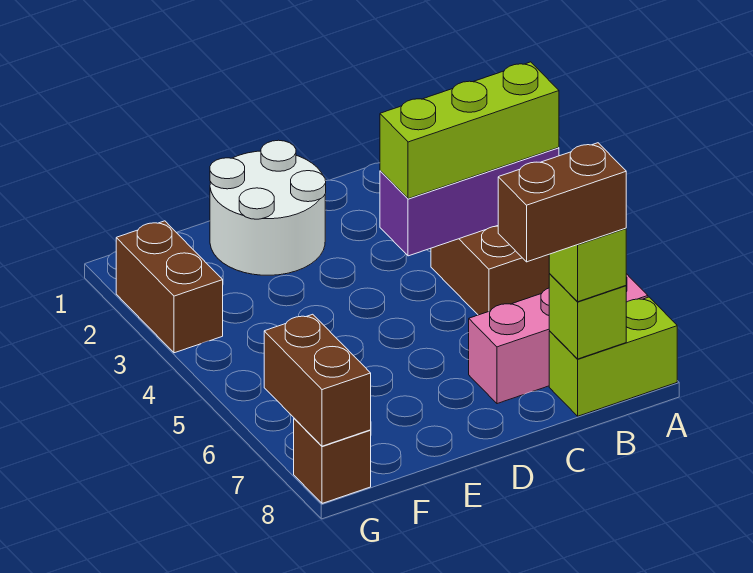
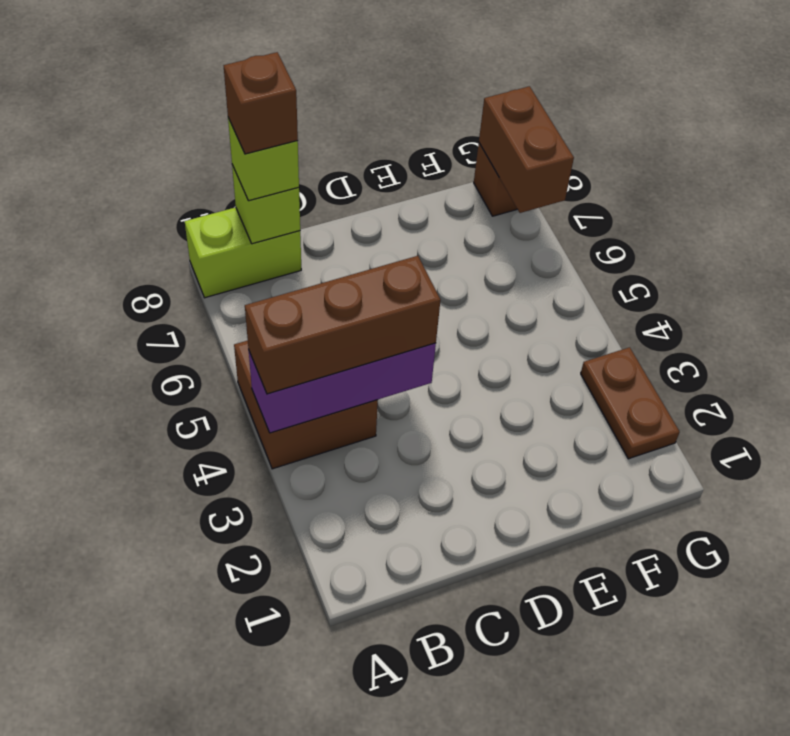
lime brick A4:C4 level 3 -> brown brick A4:C4 level 3
pink brick A7:C7 level 1 -> none
brown brick B8:C8 level 4 -> brown brick B8 level 4
white round brick D1:E2 level 1 -> none
brown brick G2:G3 level 1 -> brown plate G2:G3 level 1

